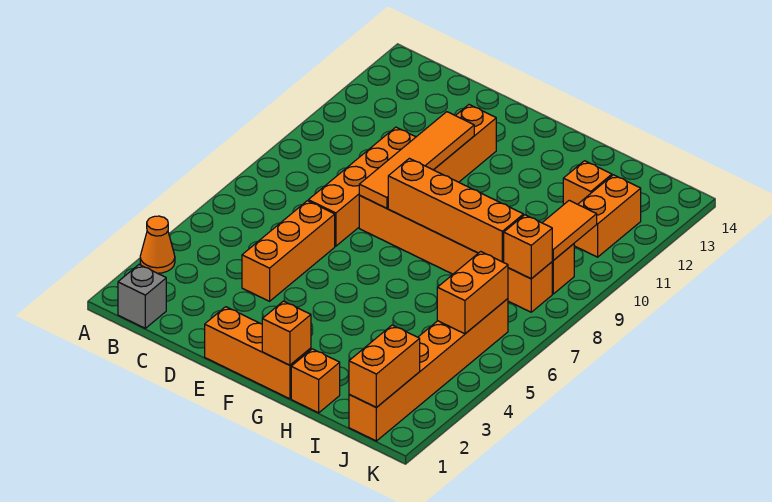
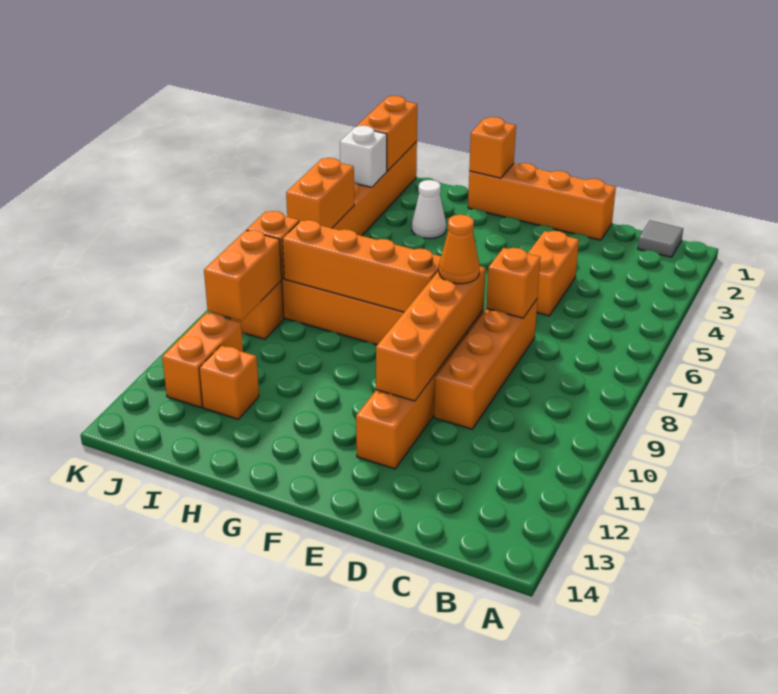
orange cone A3 level 1 -> orange cone E8 level 3
grey brick B1 level 1 -> grey tile B1 level 1
orange brick D4:D6 level 1 -> orange brick D4:D5 level 1
orange brick E1:G1 level 1 -> orange brick D1:G1 level 1
orange tile E8:E11 level 2 -> orange brick E8:E11 level 2
orange brick H1 level 1 -> orange brick D7 level 2
none -> white cone H3 level 1
none -> white brick J3 level 2
orange tile J9:J10 level 2 -> orange brick J9:J10 level 2

